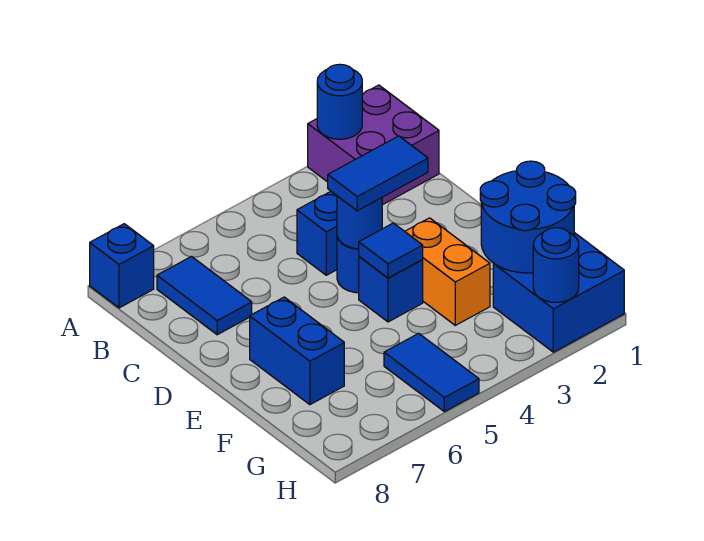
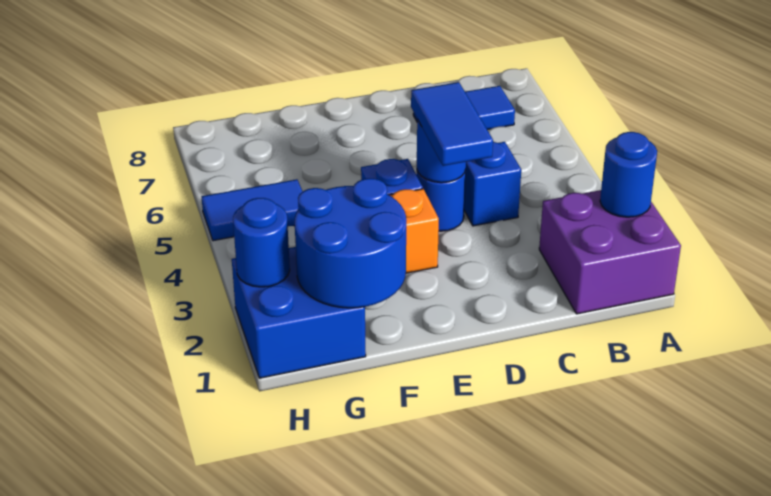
blue brick A8 level 1 -> none
blue tile E4 level 2 -> none
blue brick E7:F7 level 1 -> none

